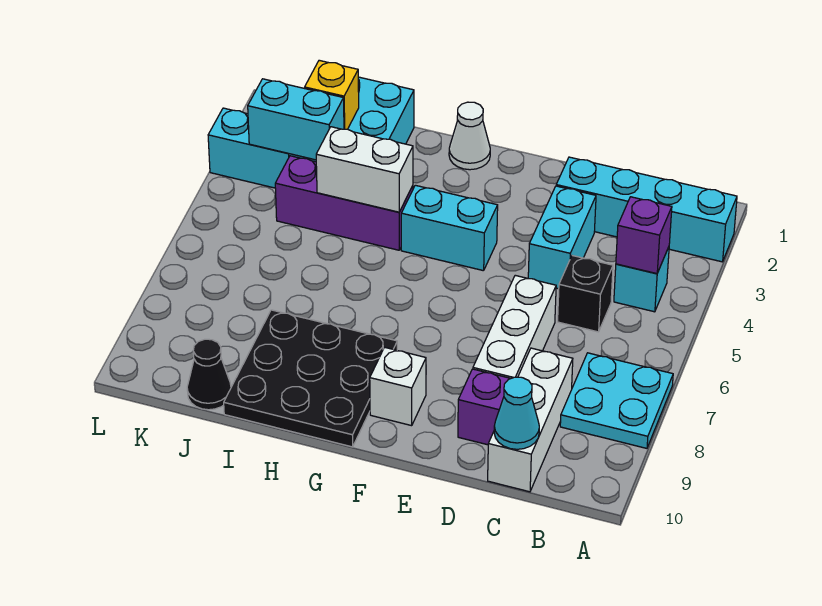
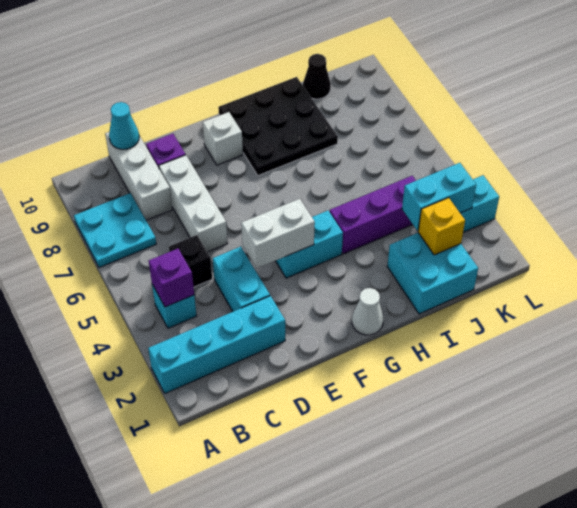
white brick H4:I4 level 2 -> white brick E4:F4 level 2

